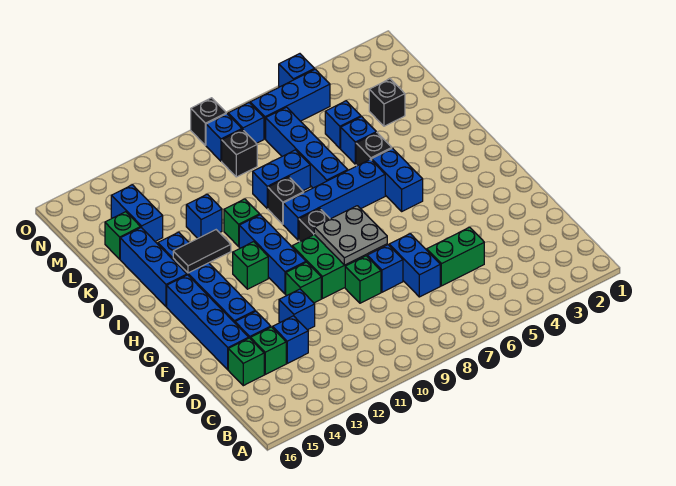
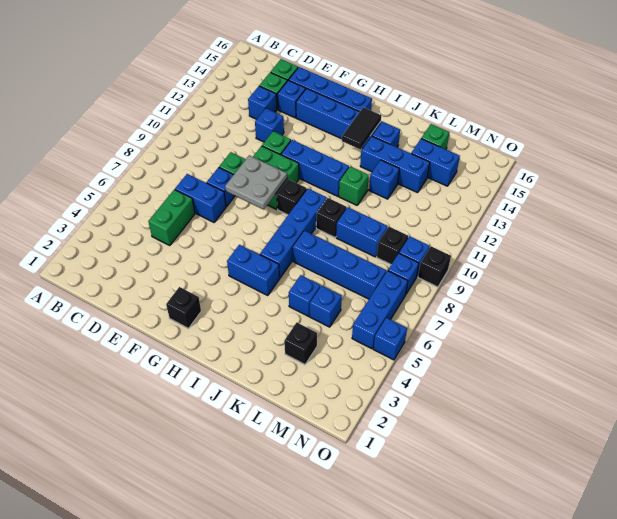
green brick H12 level 1 -> none
blue brick I15:K15 level 1 -> blue brick J13:L13 level 1
black brick J5 level 1 -> black brick G2 level 1
blue brick K8:K9 level 1 -> blue brick K9:L9 level 1

